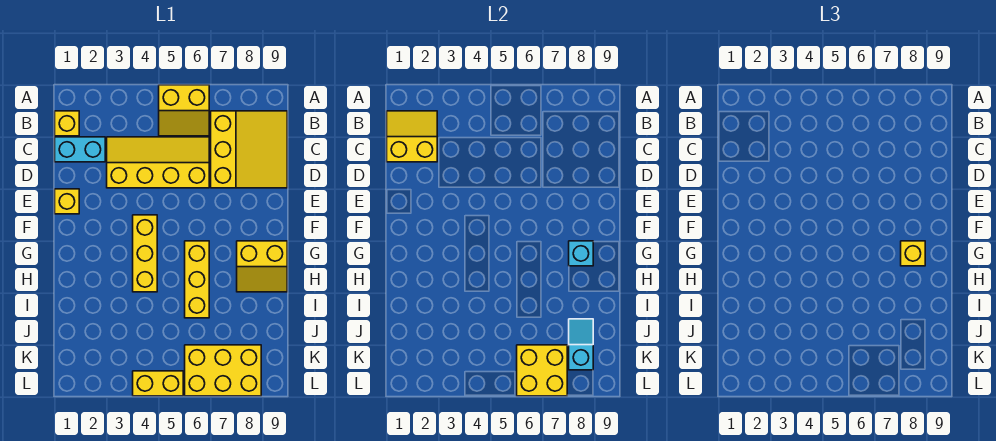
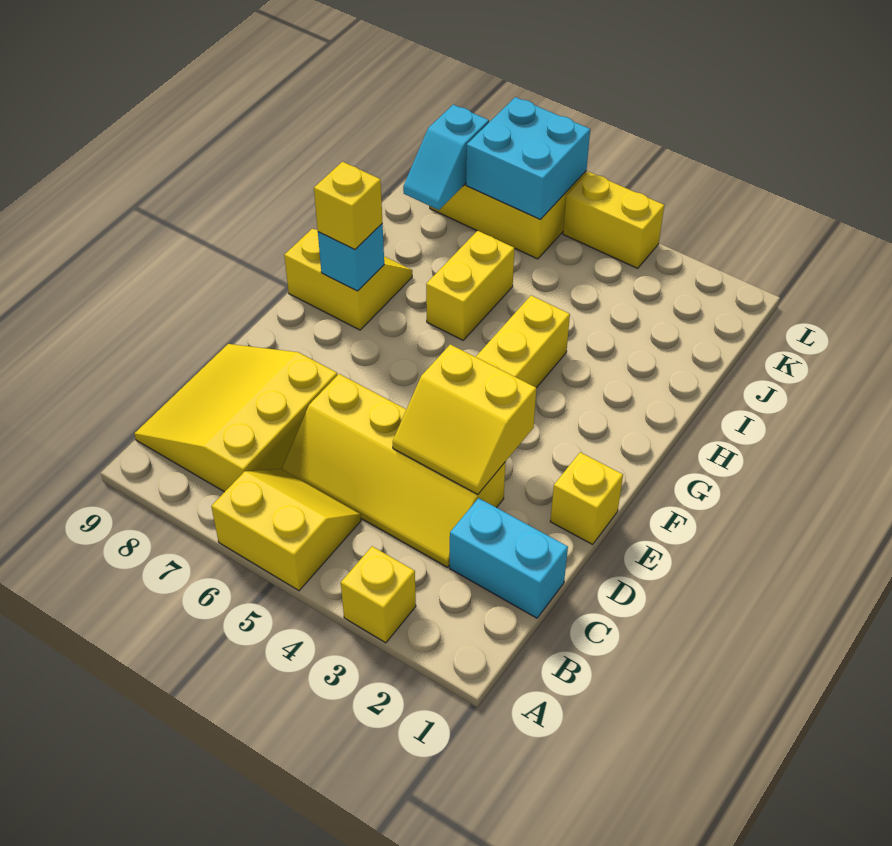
yellow brick B1 level 1 -> yellow brick A3 level 1
yellow slope B1:C2 level 2 top C -> yellow slope D3:E4 level 2 top E
yellow brick G6:I6 level 1 -> yellow brick H6:I6 level 1
yellow brick K6:L7 level 2 -> cyan brick K6:L7 level 2

